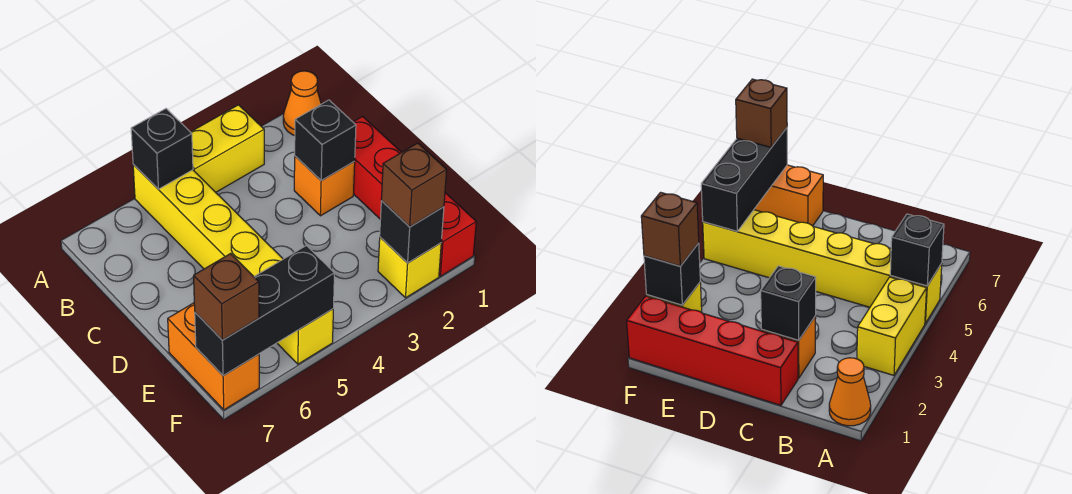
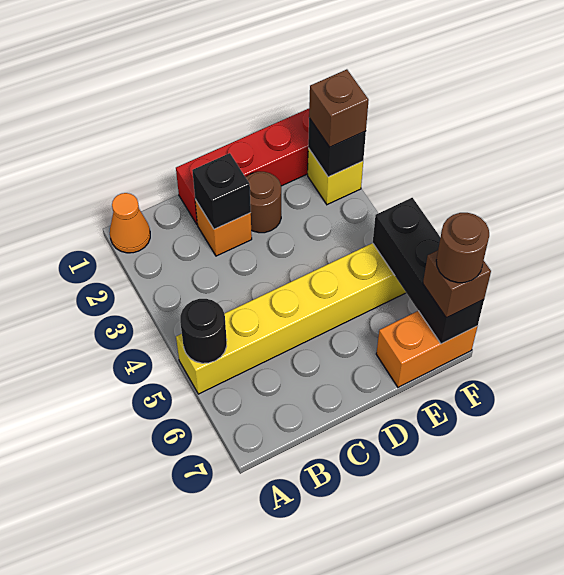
yellow brick A3:A4 level 1 -> none
black brick A5 level 2 -> black round brick A5 level 2
none -> brown round brick D2 level 1
none -> brown round brick F7 level 4

